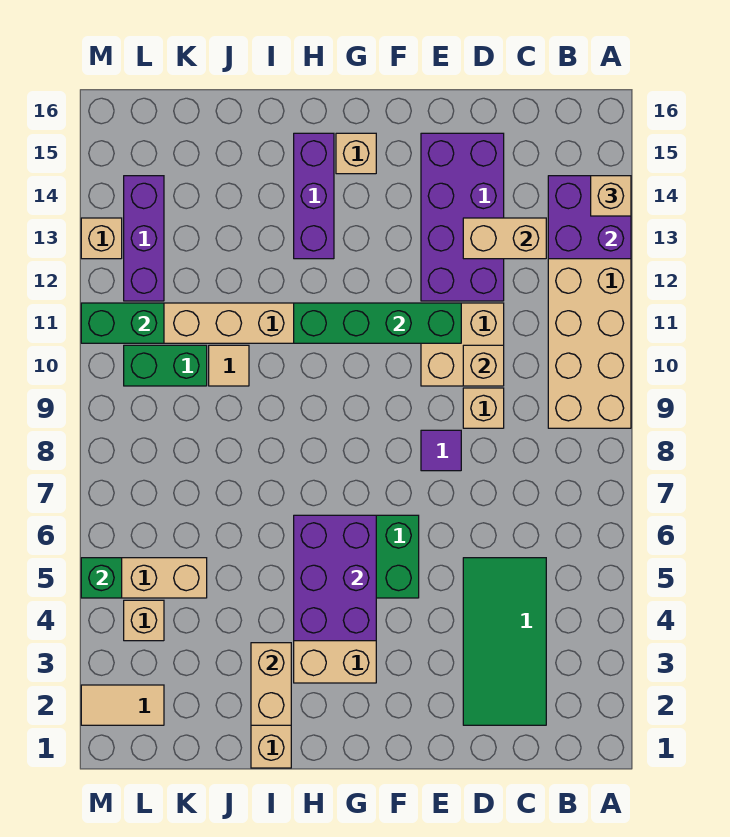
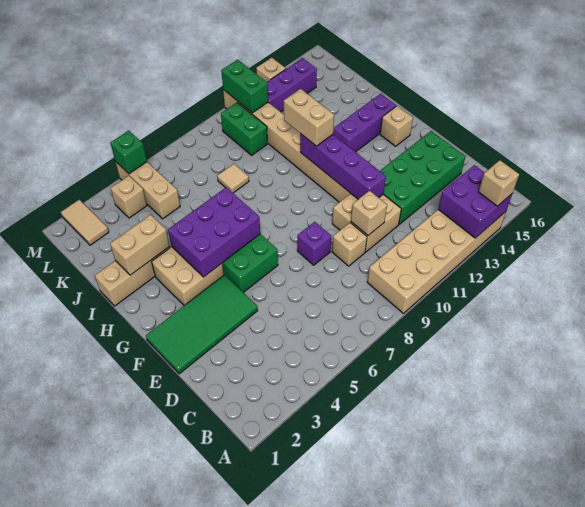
green tile C2:D5 level 1 -> green tile E1:F4 level 1
tan brick C13:D13 level 2 -> tan brick H11:I11 level 3
purple brick D12:E15 level 1 -> green brick D12:E15 level 1
purple tile E8 level 1 -> purple brick E8 level 1
green brick E11:H11 level 2 -> purple brick E11:H11 level 2
tan tile J10 level 1 -> tan tile J8 level 1

